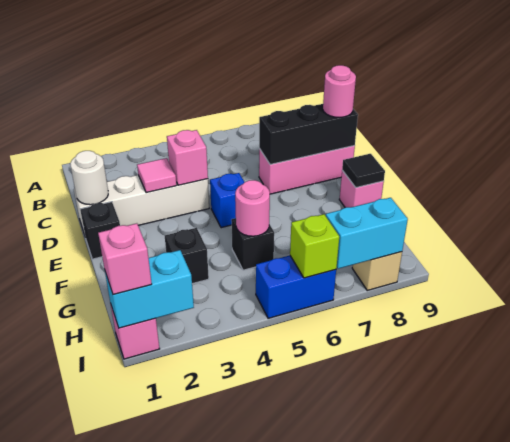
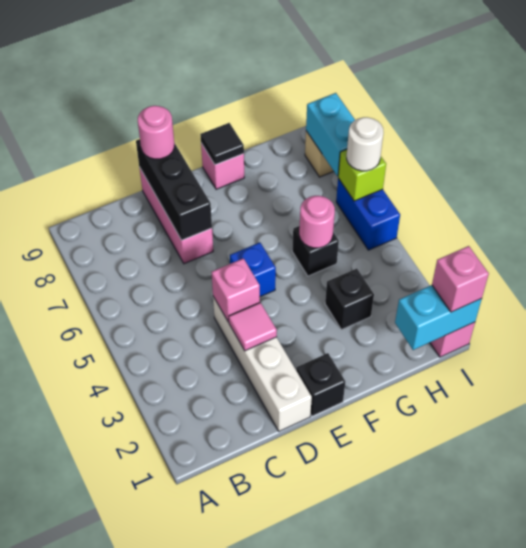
white round brick D1 level 2 -> white round brick I6 level 3
cyan brick I1:I2 level 2 -> cyan brick H1:I1 level 2

